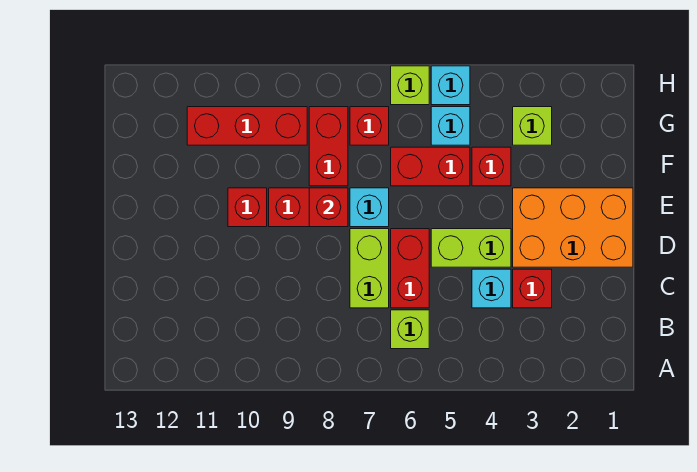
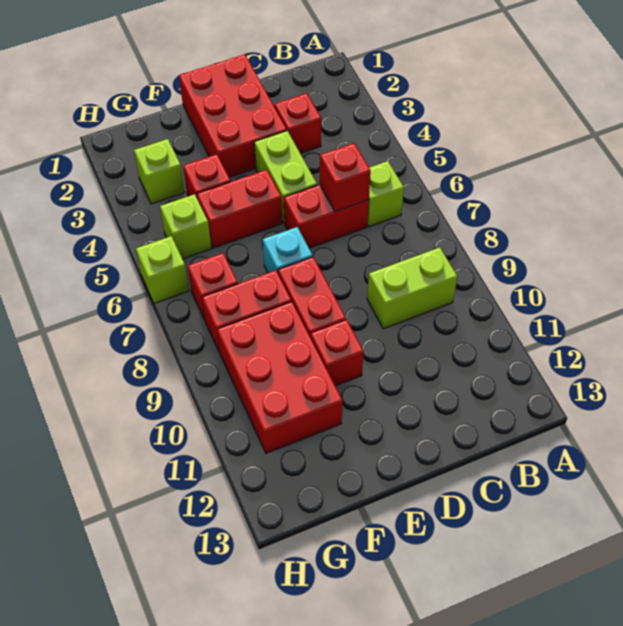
cyan brick C4 level 1 -> none
lime brick C7:D7 level 1 -> lime brick B9:C9 level 1
orange brick D1:E3 level 1 -> red brick D1:E3 level 1
red brick E8 level 2 -> red brick C6 level 2
red brick F5:F6 level 1 -> red brick E5:F5 level 1
cyan brick G5 level 1 -> lime brick G5 level 1
red brick G9:G11 level 1 -> red brick F9:G11 level 1
cyan brick H5 level 1 -> none

